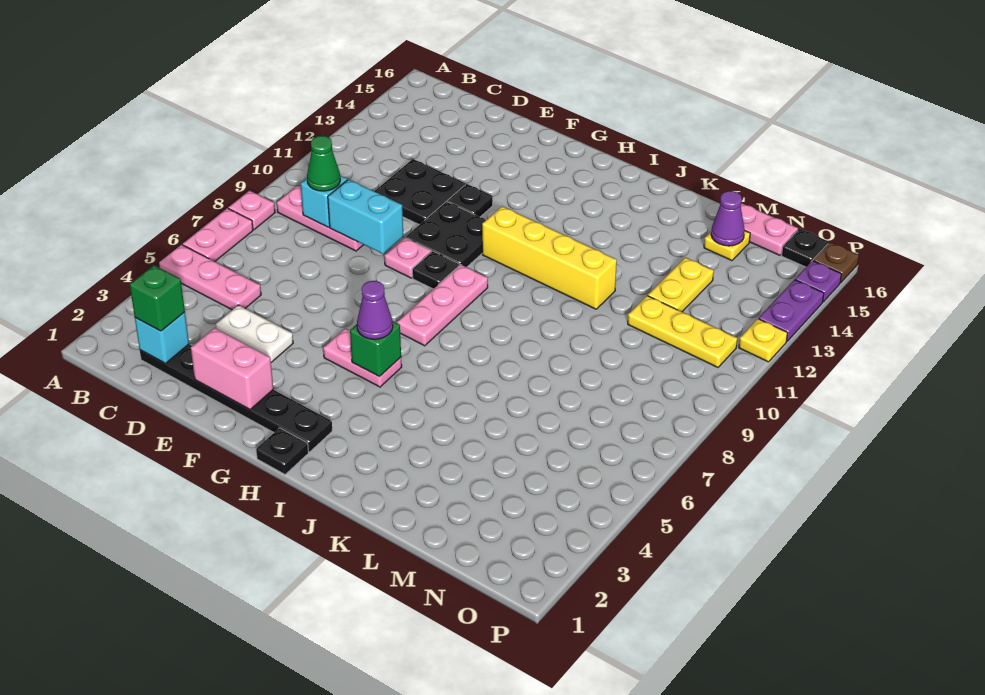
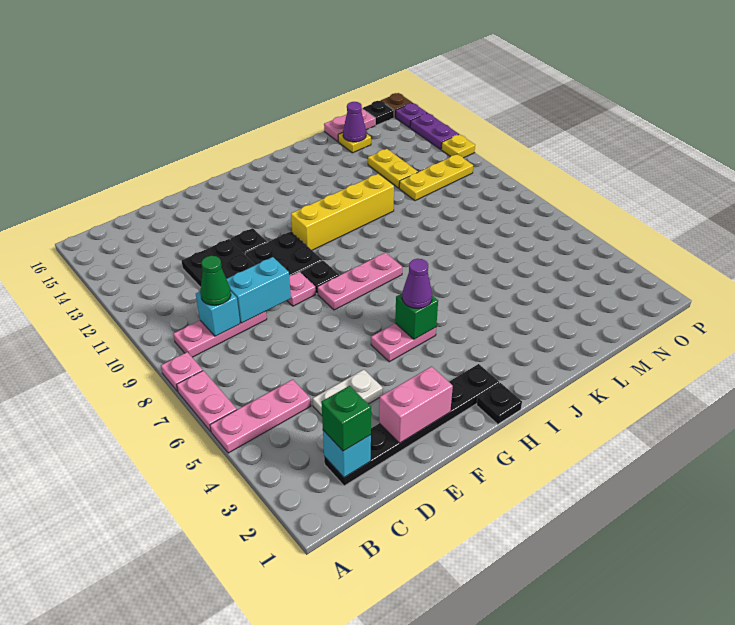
pink plate H7:H9 level 1 -> pink plate G8:I8 level 1

